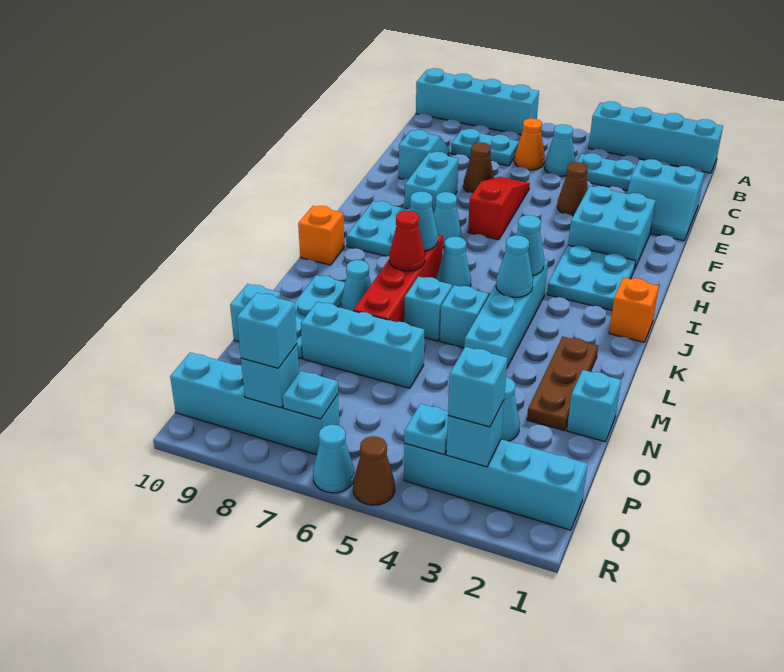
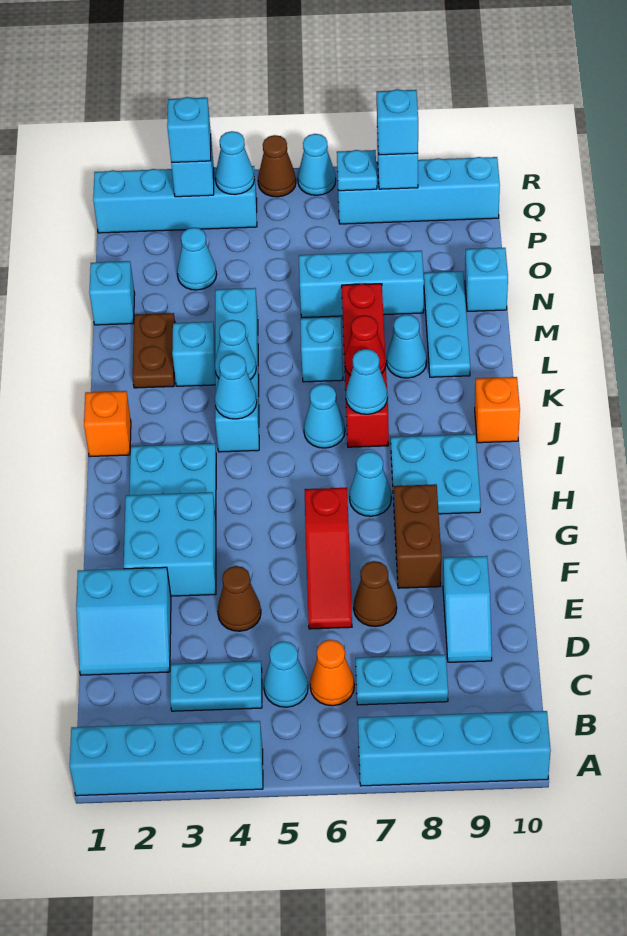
cyan slope D1:E2 level 1 top D -> cyan slope D1:E2 level 1 top E
cyan brick F8:G8 level 1 -> brown brick F8:G8 level 1
brown plate L2:N2 level 1 -> brown plate L2:M2 level 1
cyan brick L5 level 1 -> cyan brick L3 level 1
cyan plate Q4 level 2 -> cyan cone Q4 level 2

